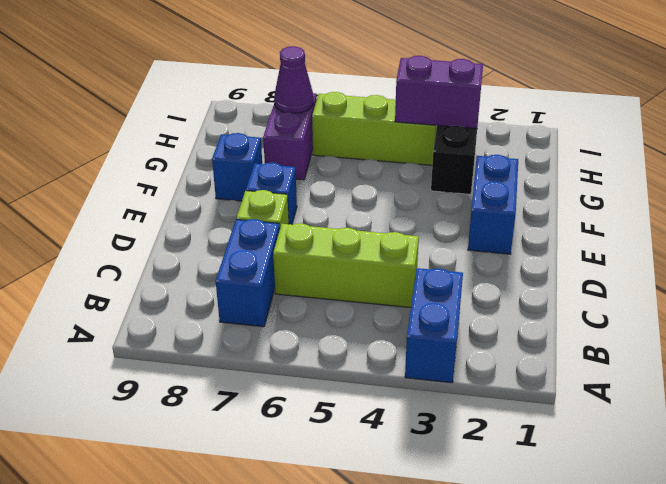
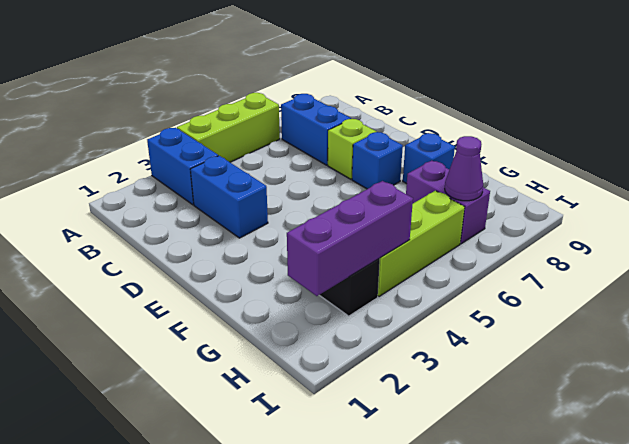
lime brick C4:C6 level 1 -> lime brick A4:A6 level 1
blue brick E2:F2 level 1 -> blue brick C3:D3 level 1
purple brick H3:H4 level 2 -> purple brick H2:H4 level 2

